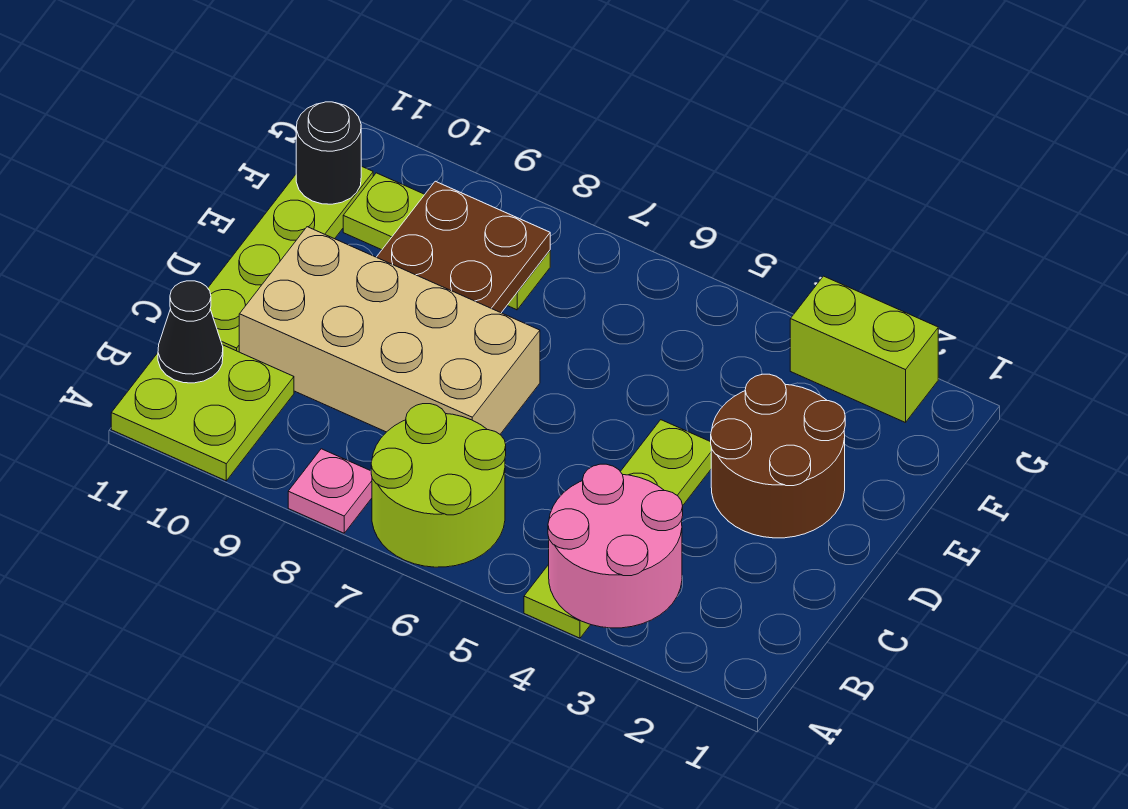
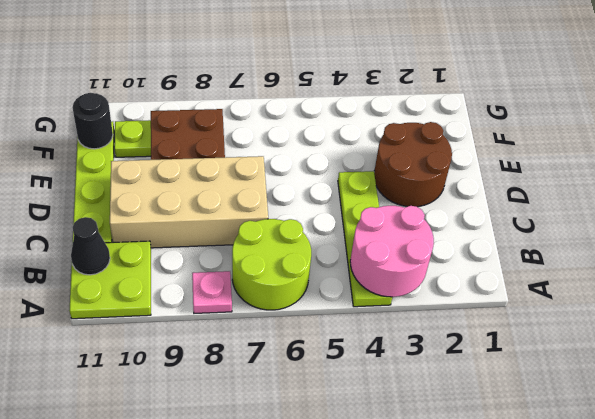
lime brick G2:G3 level 1 -> none

